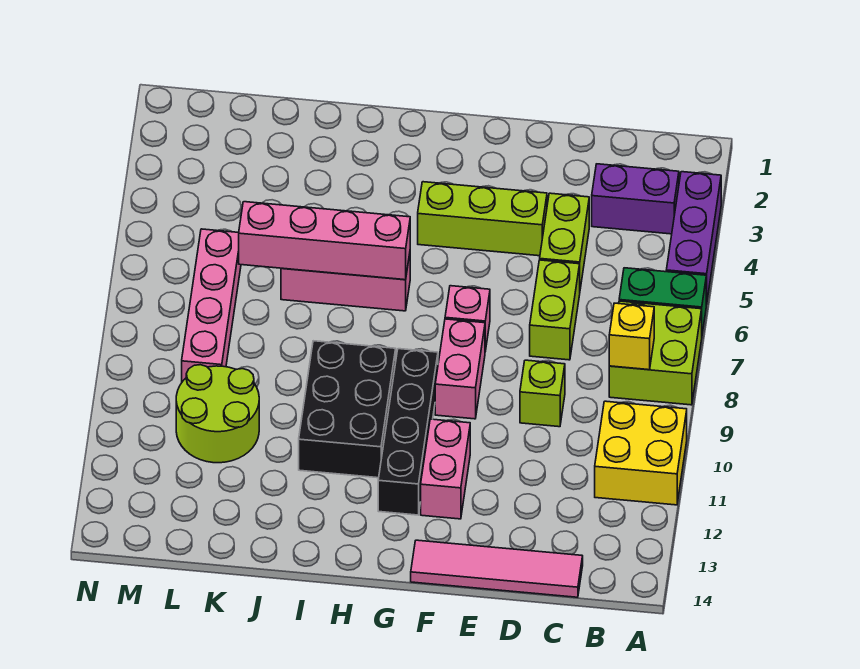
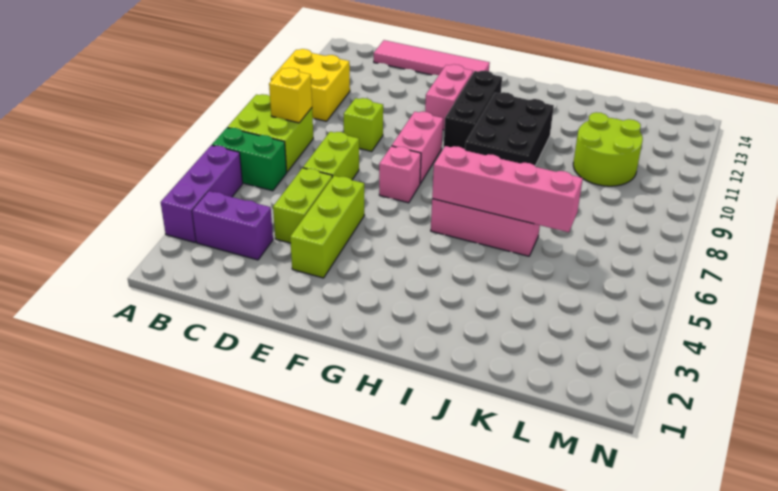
lime brick E4:G4 level 1 -> lime brick E3:E5 level 1
black brick G9:G12 level 1 -> black brick G10:G12 level 1
pink brick L6:L9 level 1 -> none

